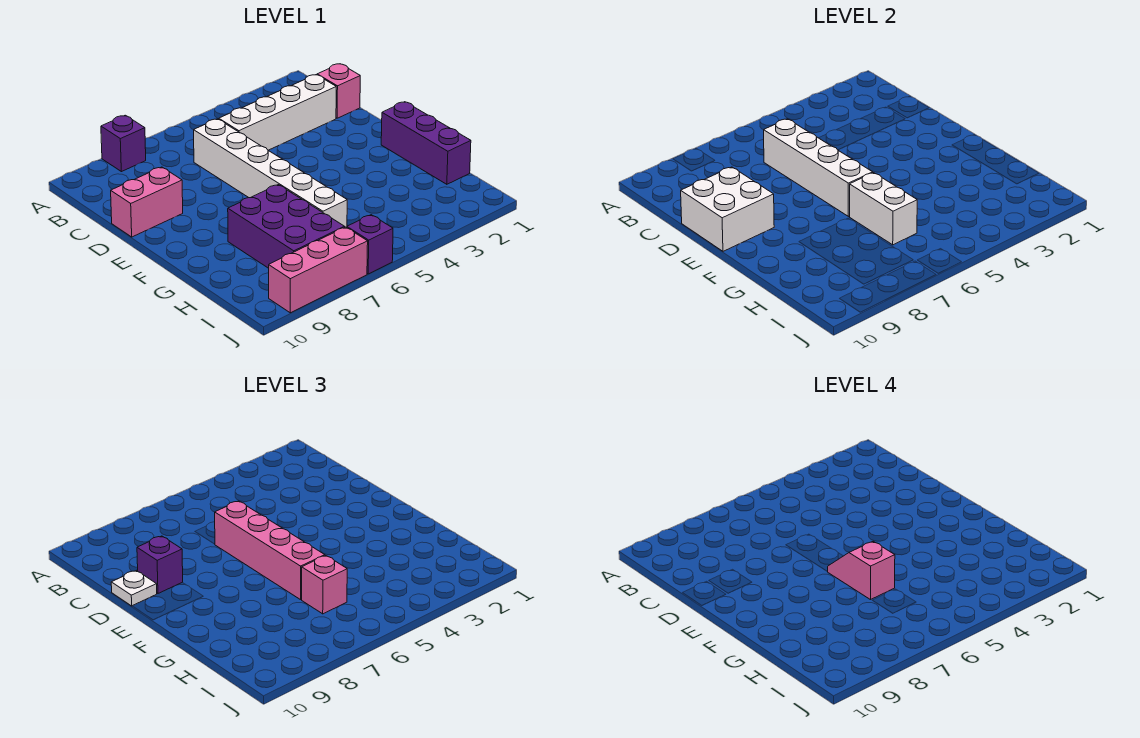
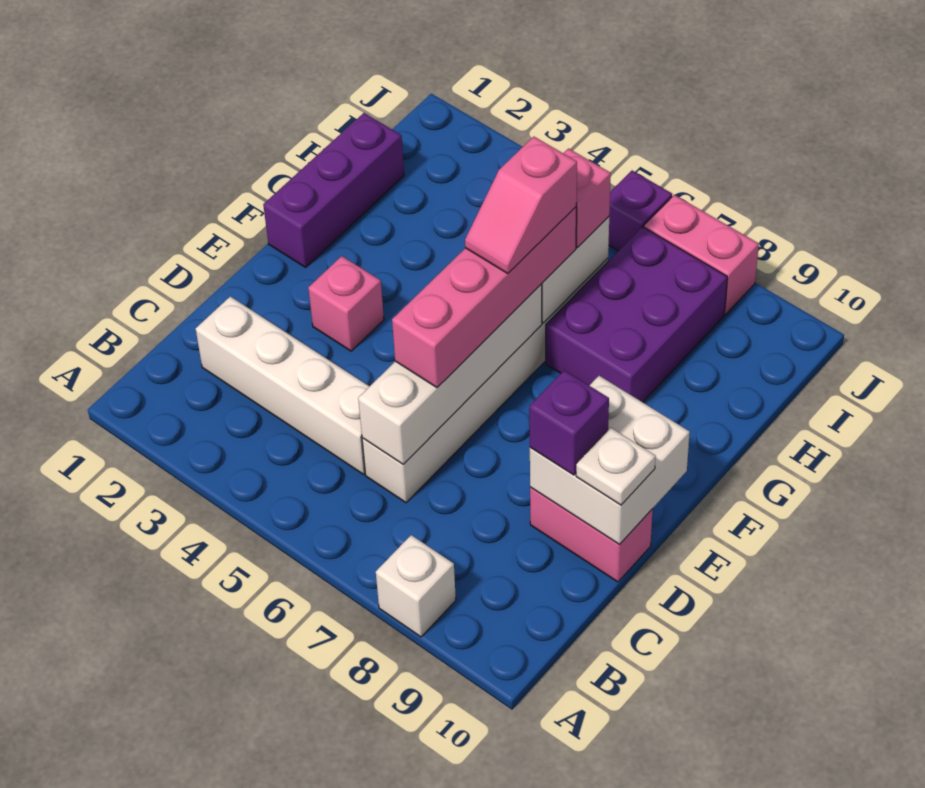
purple brick A8 level 1 -> white brick A8 level 1
pink brick C1 level 1 -> pink brick E3 level 1
pink brick J7:J9 level 1 -> pink brick J7:J8 level 1

